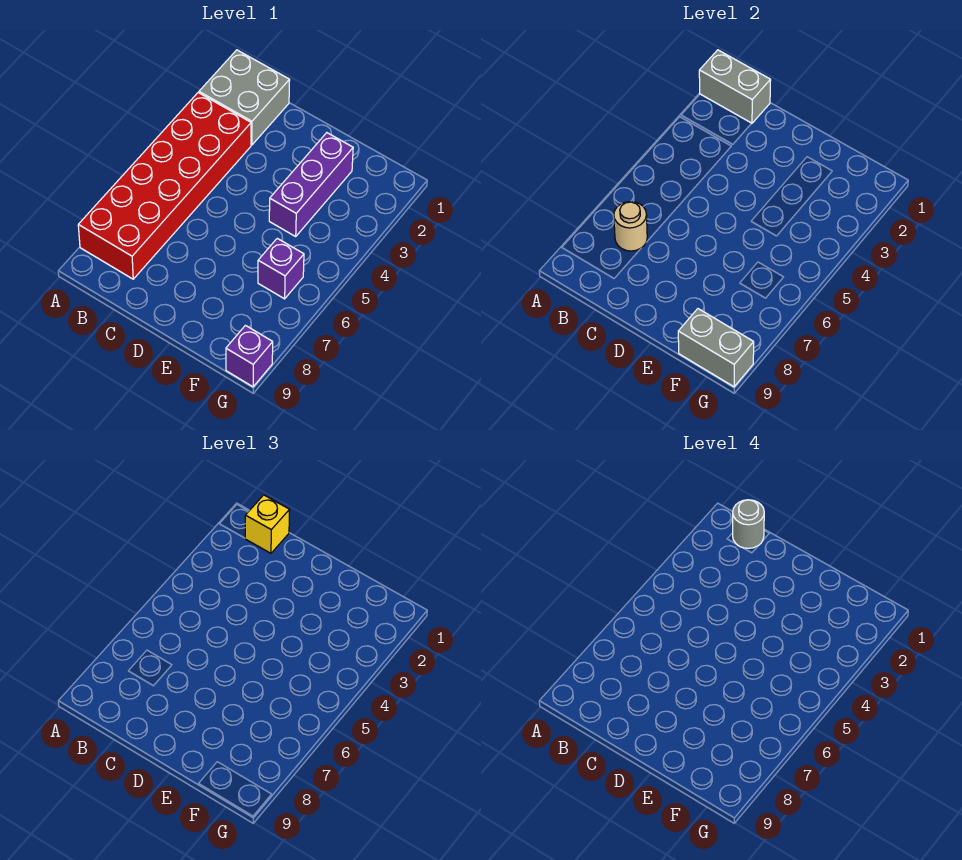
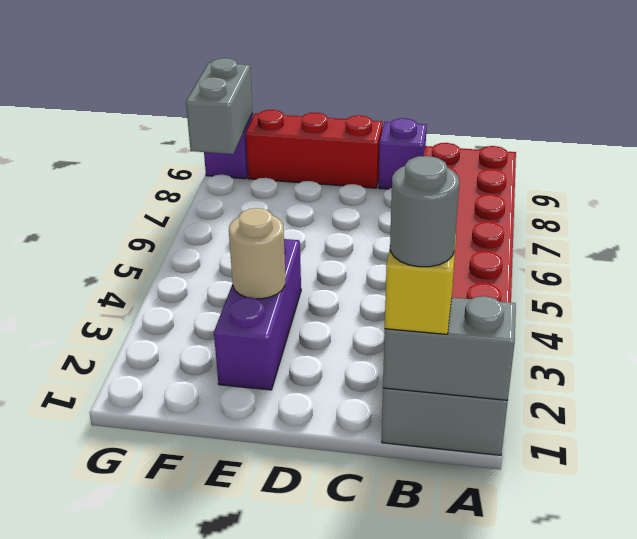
tan round brick B7 level 2 -> tan round brick E3 level 2
none -> red brick D9:F9 level 1
purple brick F6 level 1 -> purple brick C9 level 1
grey brick F9:G9 level 2 -> grey brick G8:G9 level 2

